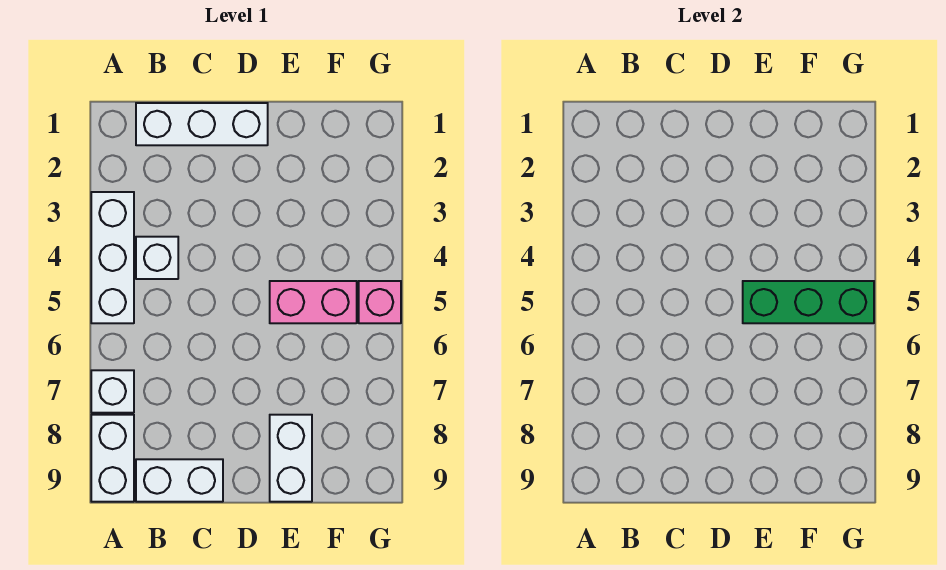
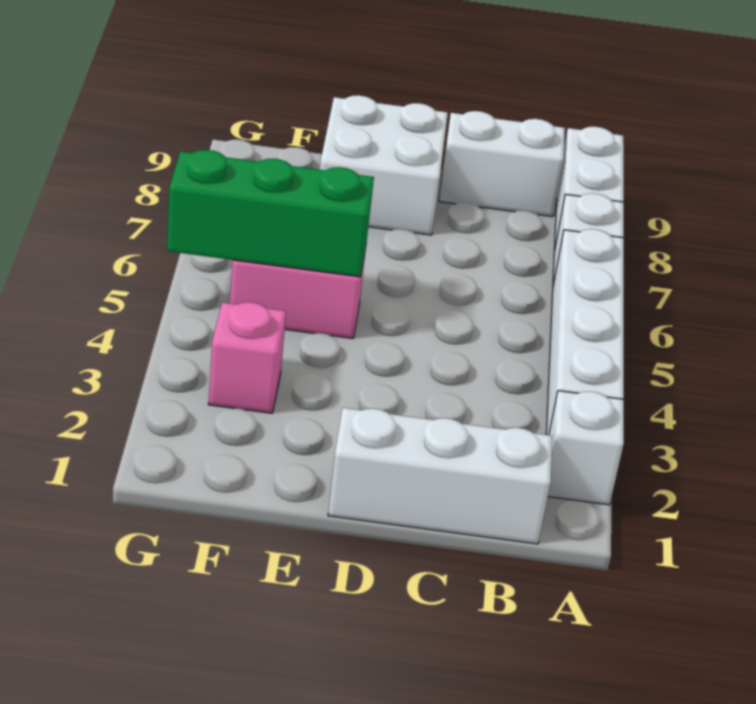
white brick A3:A5 level 1 -> white brick A3:A6 level 1
white brick B4 level 1 -> white brick A2 level 1
white brick E8:E9 level 1 -> white brick D8:E9 level 1
pink brick G5 level 1 -> pink brick F3 level 1

